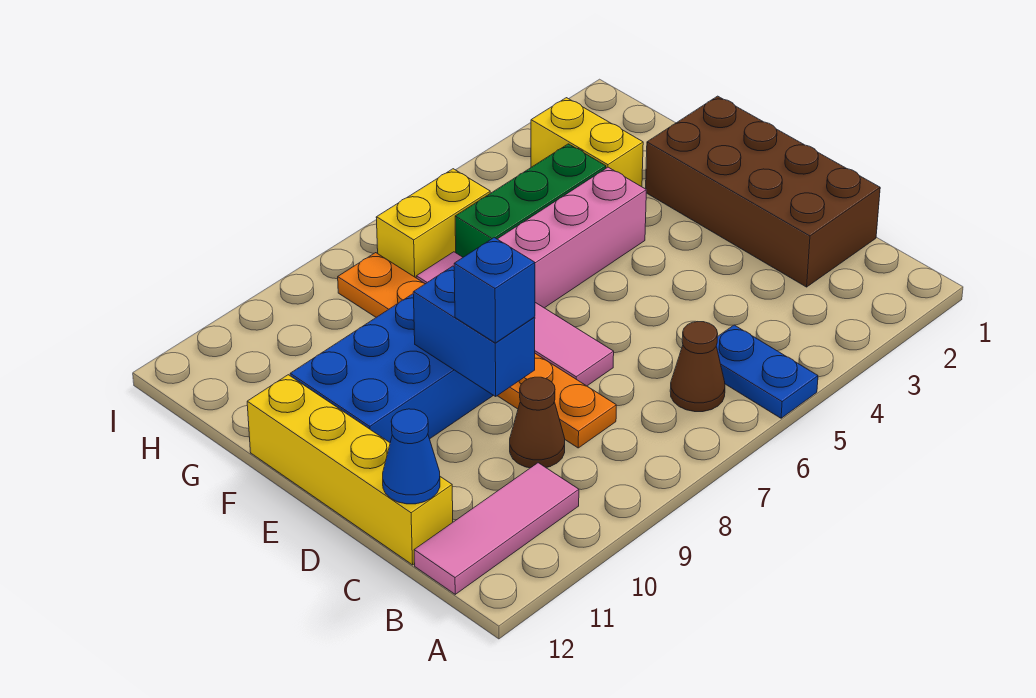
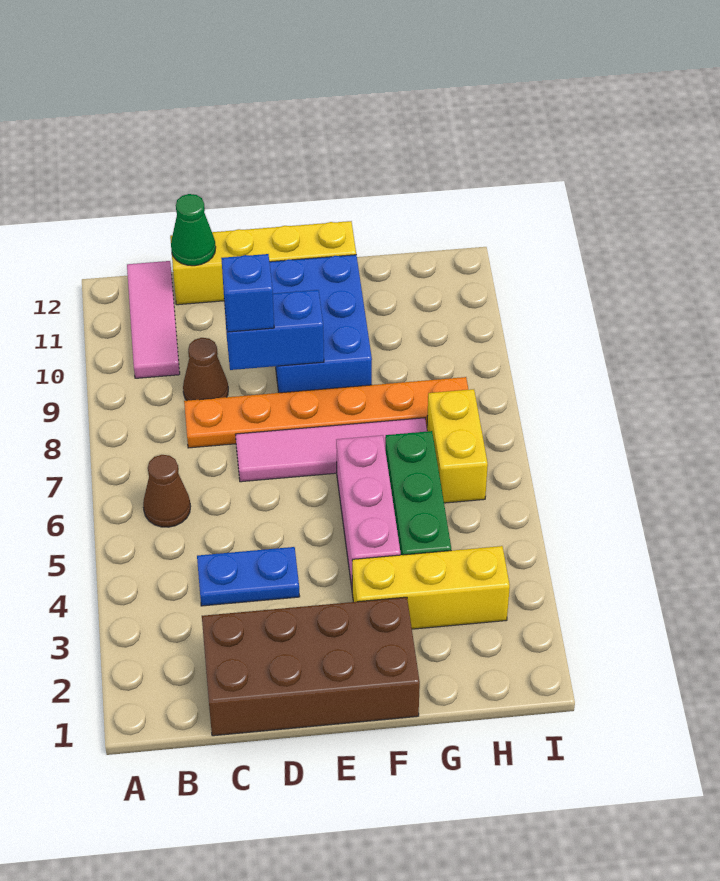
blue plate A5:B5 level 1 -> blue plate C4:D4 level 1
blue cone C12 level 2 -> green cone C12 level 2
yellow brick G3:H3 level 1 -> yellow brick F3:H3 level 1

